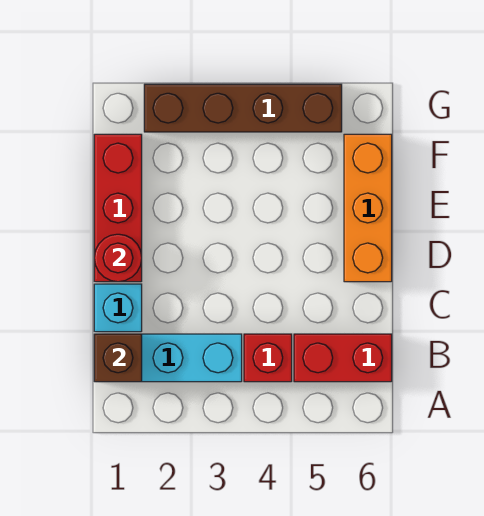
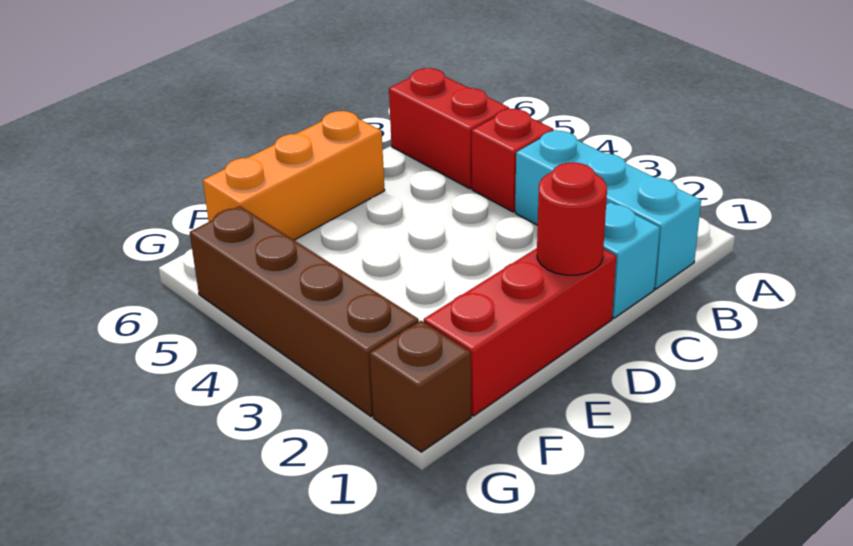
brown brick B1 level 2 -> brown brick G1 level 1

